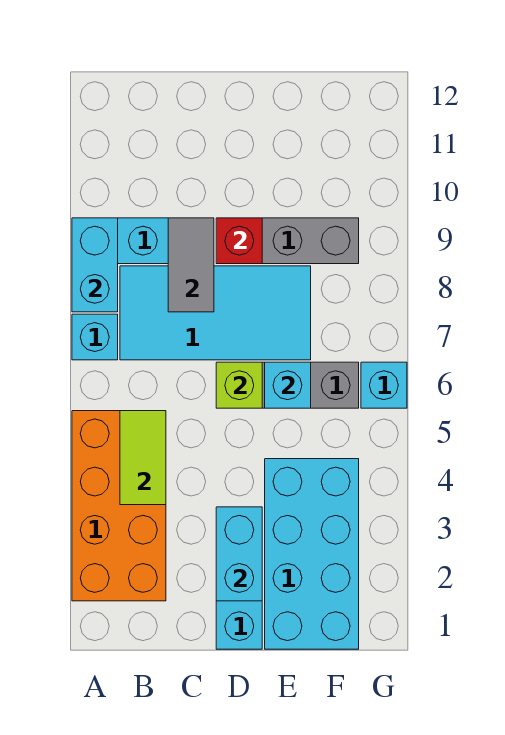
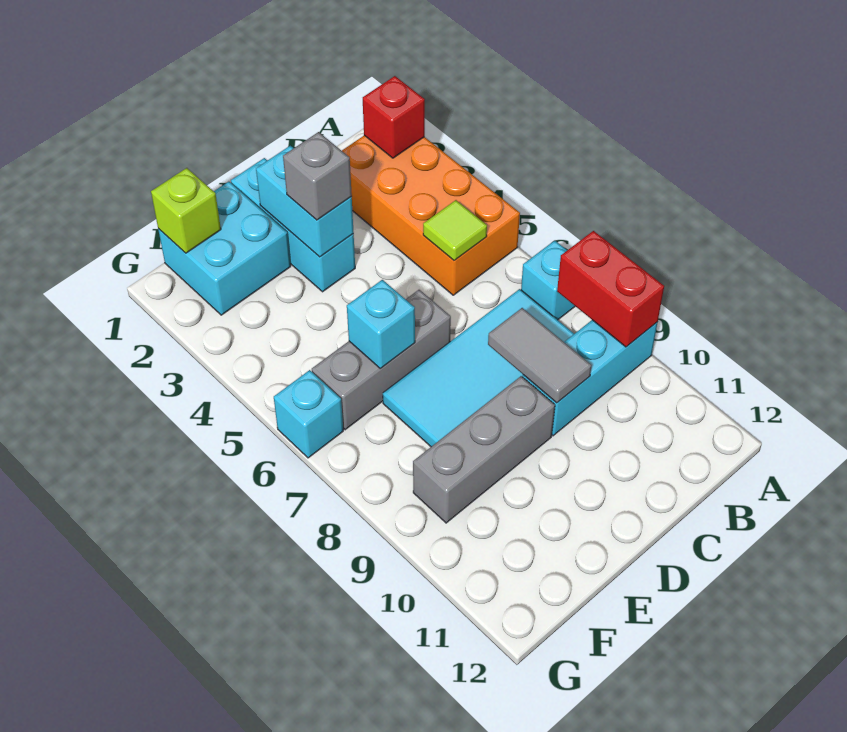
cyan brick A8:A9 level 2 -> red brick A8:A9 level 2
lime tile B4:B5 level 2 -> lime tile B5 level 2
none -> grey brick D3 level 3
lime brick D6 level 2 -> lime brick F1 level 2
red brick D9 level 2 -> red brick A2 level 2
cyan brick E1:F4 level 1 -> cyan brick E1:F2 level 1

